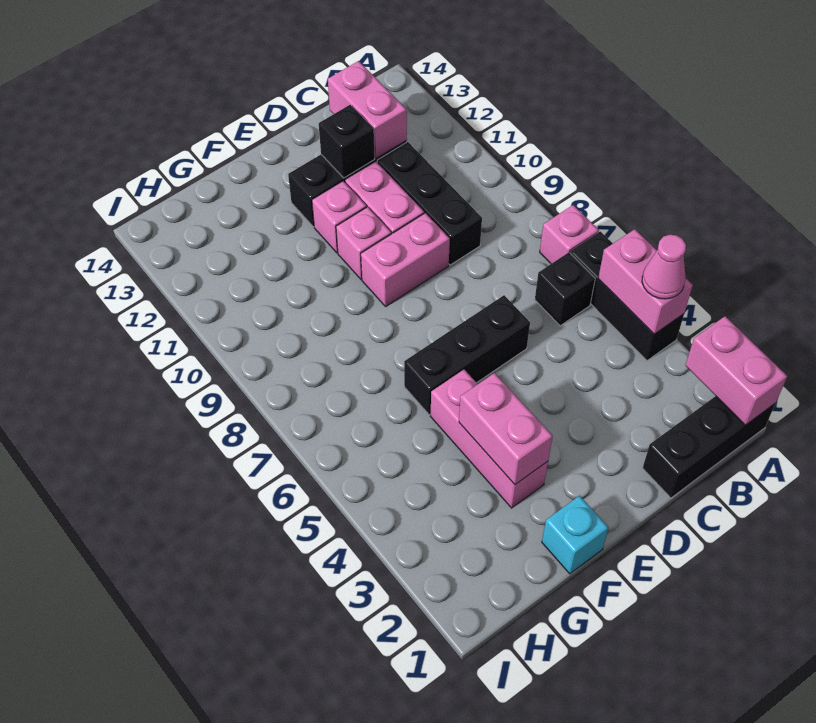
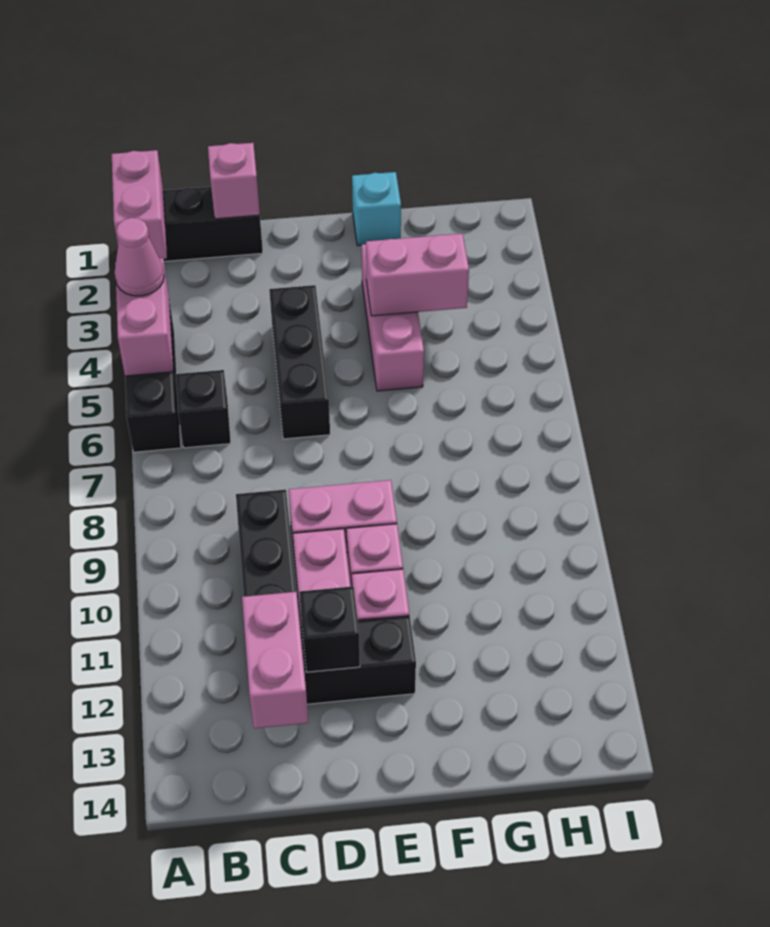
pink brick A7 level 1 -> pink brick C1 level 2
black brick D6:F6 level 1 -> black brick D4:D6 level 1
pink brick F3:F4 level 2 -> pink brick F4:G4 level 2

